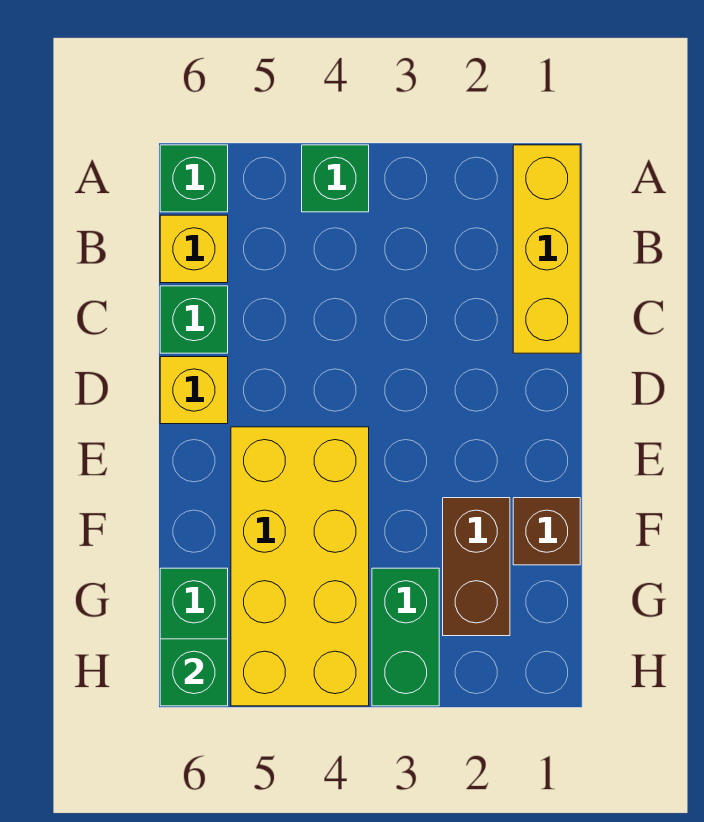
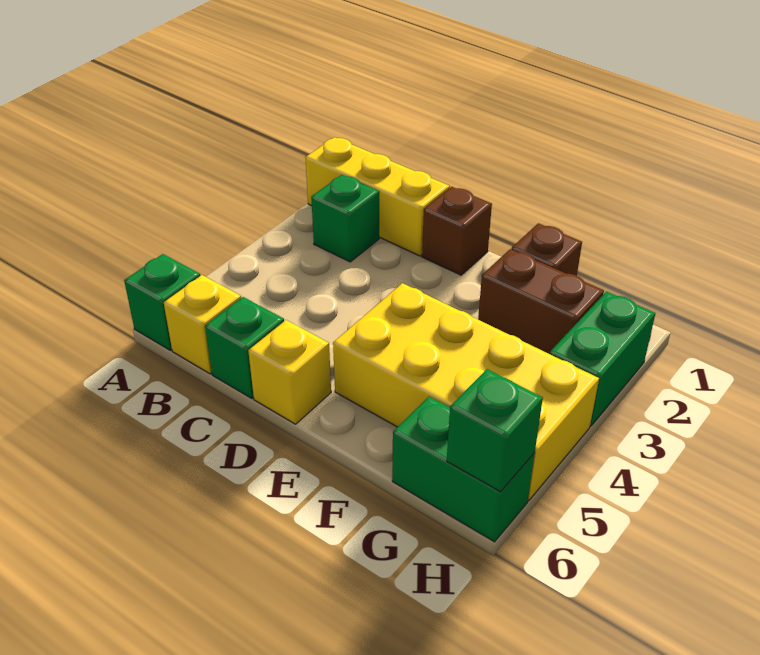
green brick A4 level 1 -> green brick B2 level 1
none -> brown brick D1 level 1
green brick G3:H3 level 1 -> green brick H2:H3 level 1

